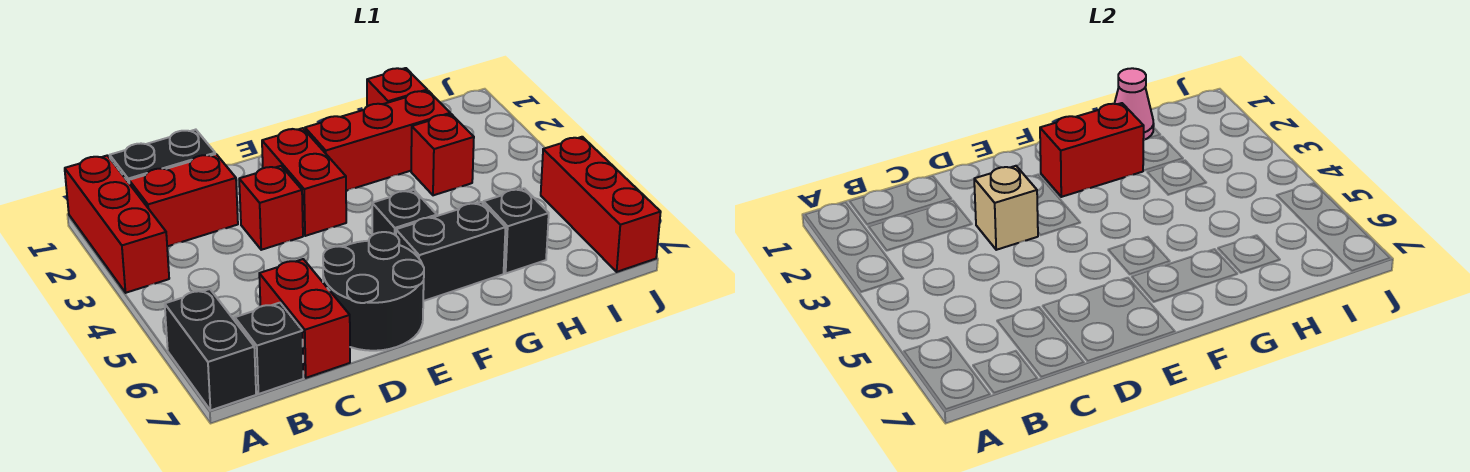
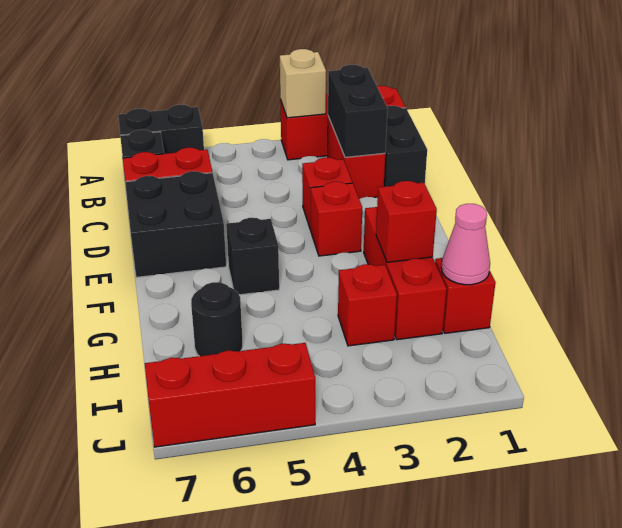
tan brick D3 level 2 -> tan brick A3 level 2
black round brick D6:E7 level 1 -> black brick D6:E7 level 1
red brick E2:E3 level 1 -> red brick E3 level 1
red brick F2:G2 level 2 -> red brick G2 level 2
black brick F6:G6 level 1 -> black brick B2:C2 level 2
black brick H6 level 1 -> black round brick H6 level 1

